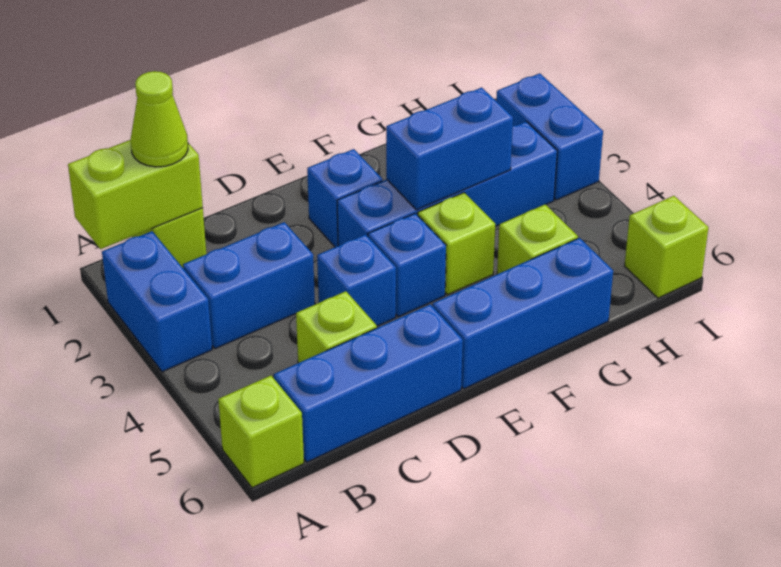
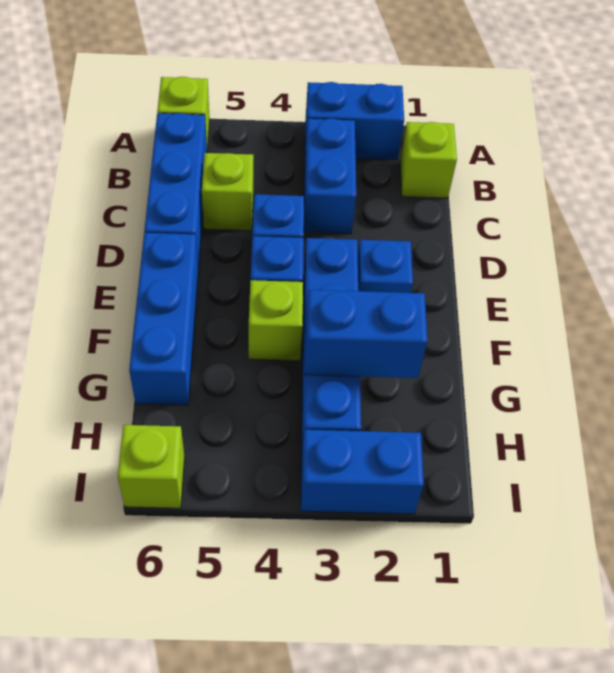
lime brick A1:B1 level 2 -> none
lime cone B1 level 3 -> none
blue brick F3:G3 level 2 -> blue brick G2:G3 level 2
lime brick G5 level 1 -> none

